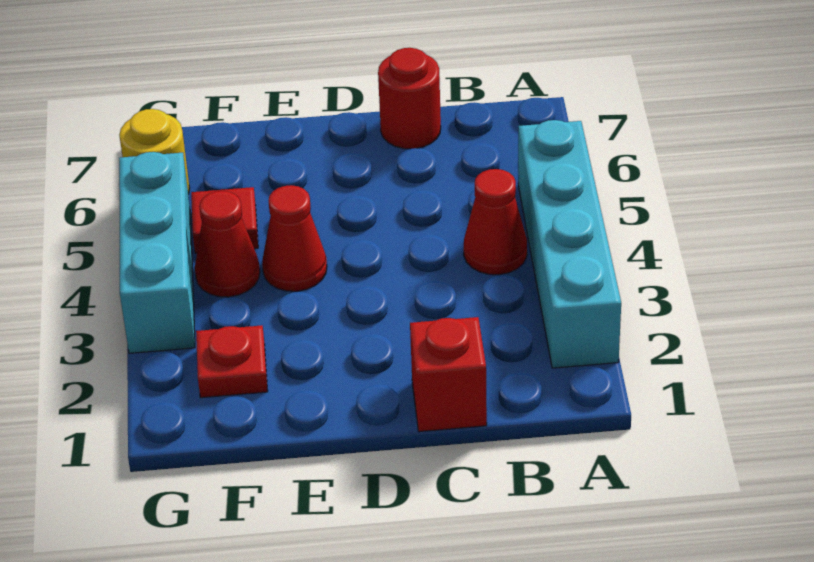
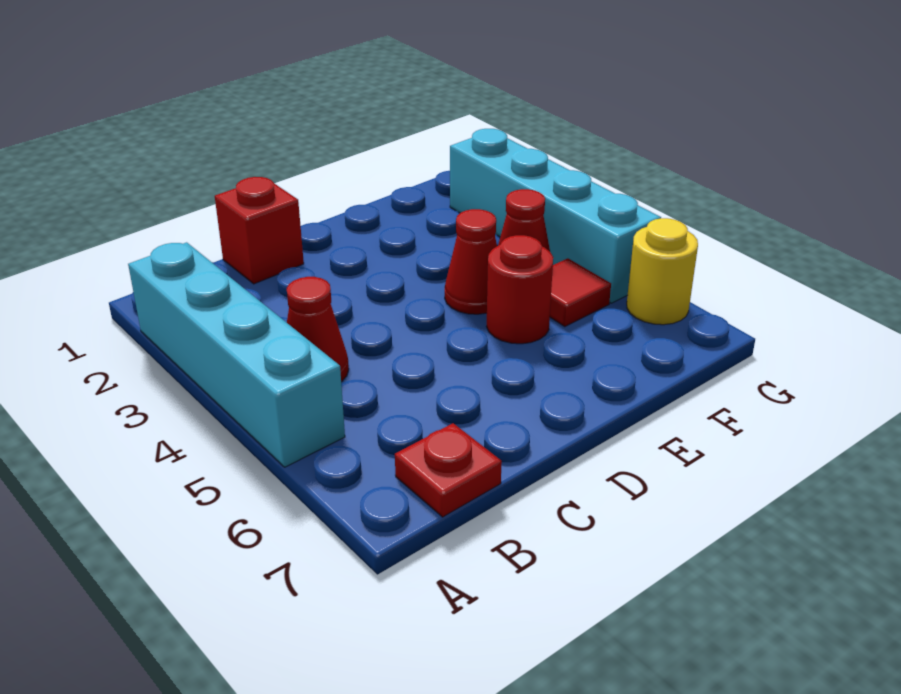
red round brick C7 level 1 -> red round brick E5 level 1
red plate F2 level 1 -> red plate B7 level 1
cyan brick G3:G5 level 1 -> cyan brick G2:G5 level 1

